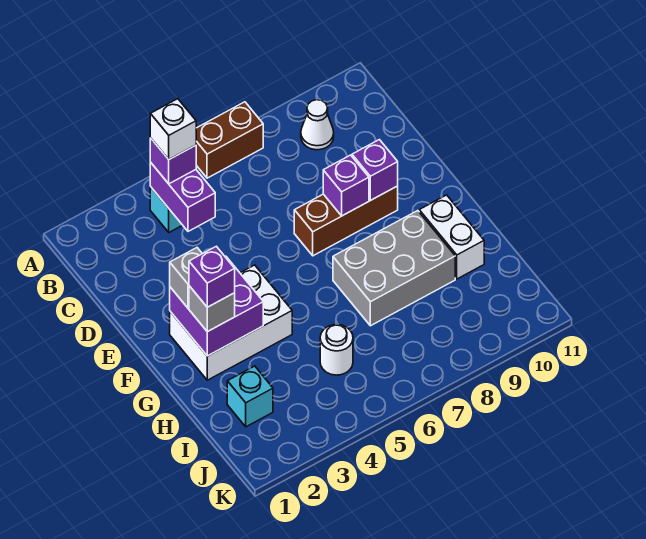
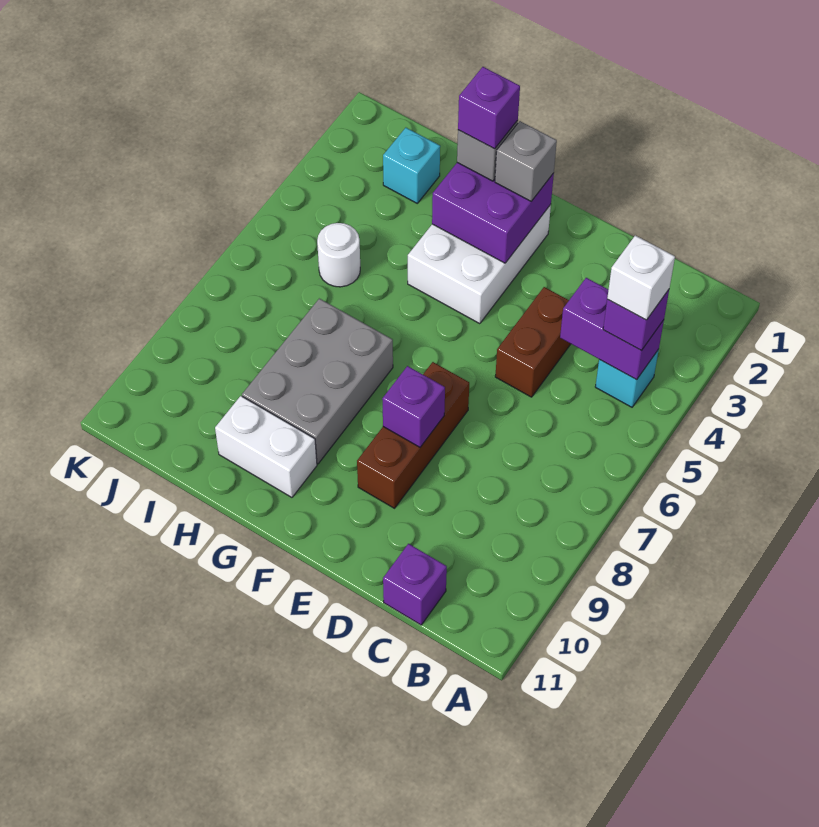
brown brick A6:A7 level 1 -> brown brick D4:D5 level 1
white cone B9 level 1 -> none
purple brick E9 level 2 -> purple brick C11 level 1

